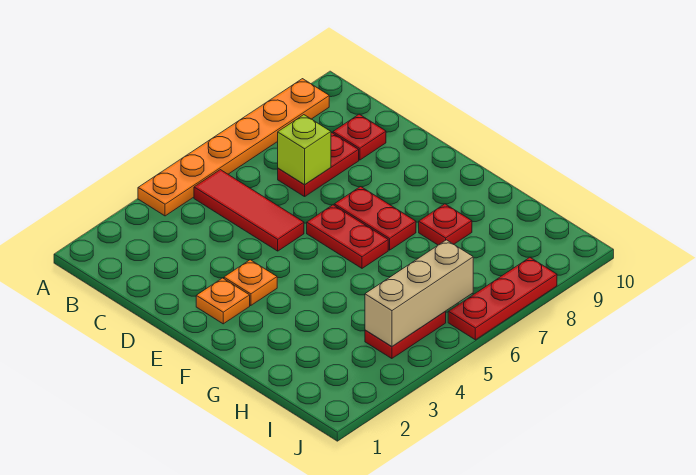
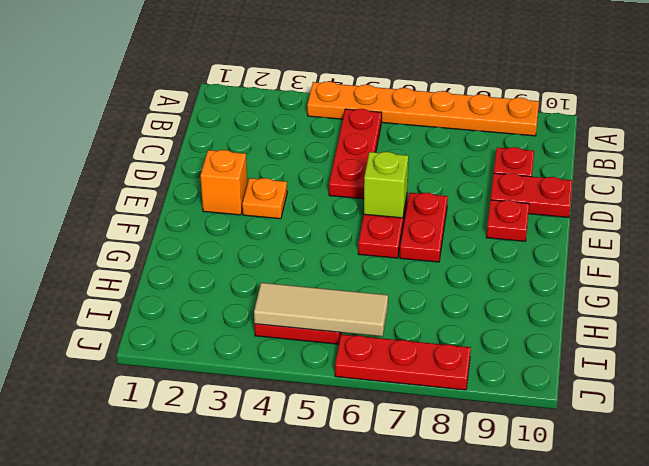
red tile B5:D5 level 1 -> red plate B5:D5 level 1
red plate C7:C8 level 1 -> red plate D9:D10 level 1
lime brick C7 level 2 -> lime brick E6 level 2
orange plate E2 level 1 -> orange brick E2 level 1
red plate G8 level 1 -> red plate E9 level 1
tan brick I4:I6 level 2 -> tan tile I4:I6 level 2

